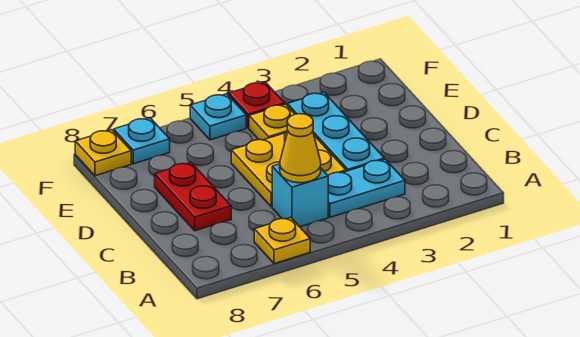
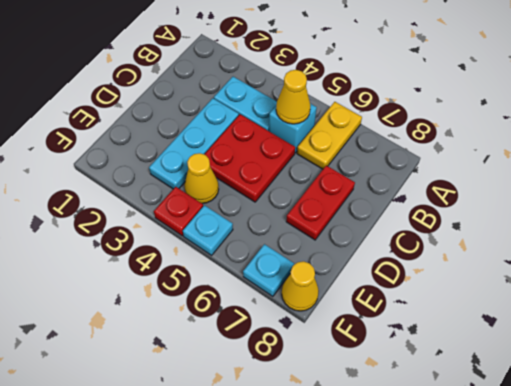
yellow plate A6 level 1 -> yellow plate A6:B6 level 1
yellow plate C4:D5 level 1 -> red plate C4:D5 level 1
yellow plate E4 level 1 -> yellow cone E4 level 1
yellow plate F8 level 1 -> yellow cone F8 level 1

